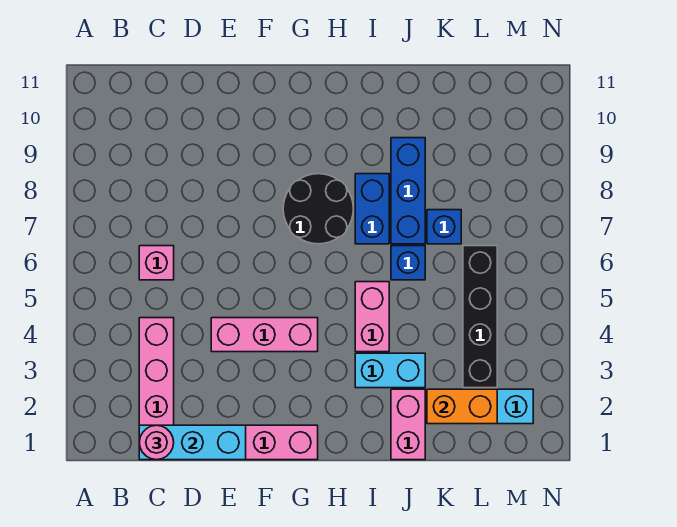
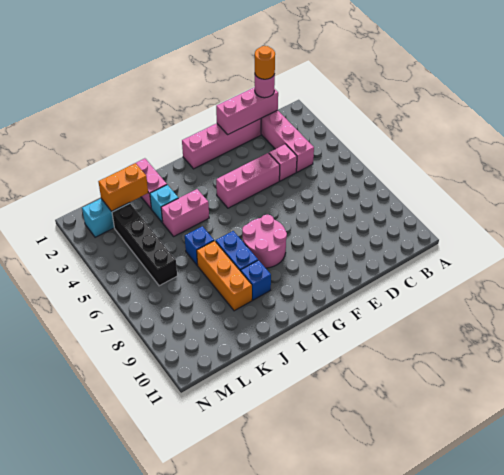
cyan brick C1:E1 level 2 -> pink brick C1:E1 level 2
none -> orange round brick C1 level 4
pink brick C6 level 1 -> pink brick D4 level 1
black round brick G7:H8 level 1 -> pink round brick G7:H8 level 1
cyan brick I3:J3 level 1 -> cyan brick J3 level 1
pink brick I4:I5 level 1 -> pink brick I4:J4 level 1
blue brick J7:J9 level 1 -> orange brick J7:J9 level 1
blue brick K7 level 1 -> blue brick I9 level 1

